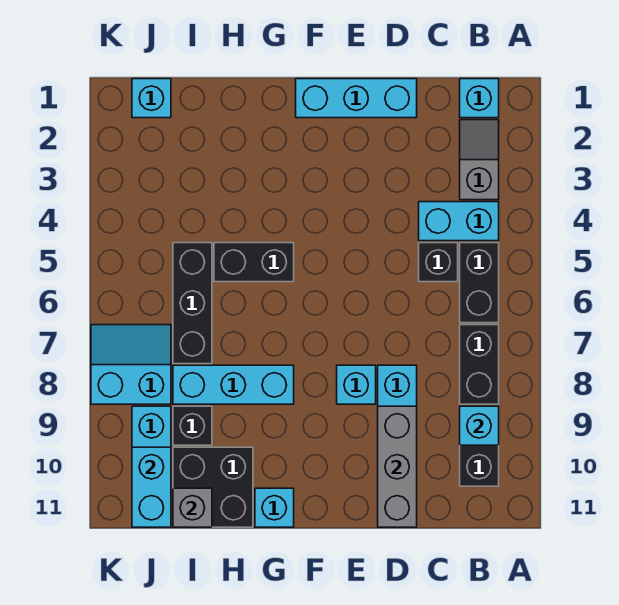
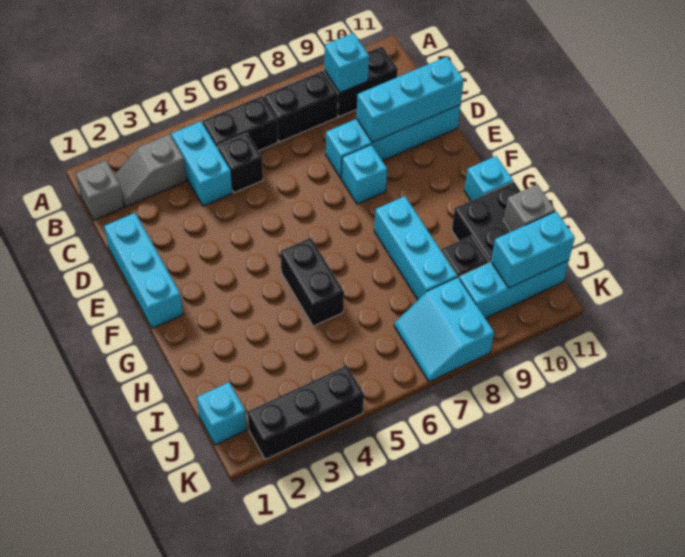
cyan brick B1 level 1 -> grey brick B1 level 1
grey brick D9:D11 level 2 -> cyan brick D9:D11 level 2
black brick I5:I7 level 1 -> black brick K2:K4 level 1

